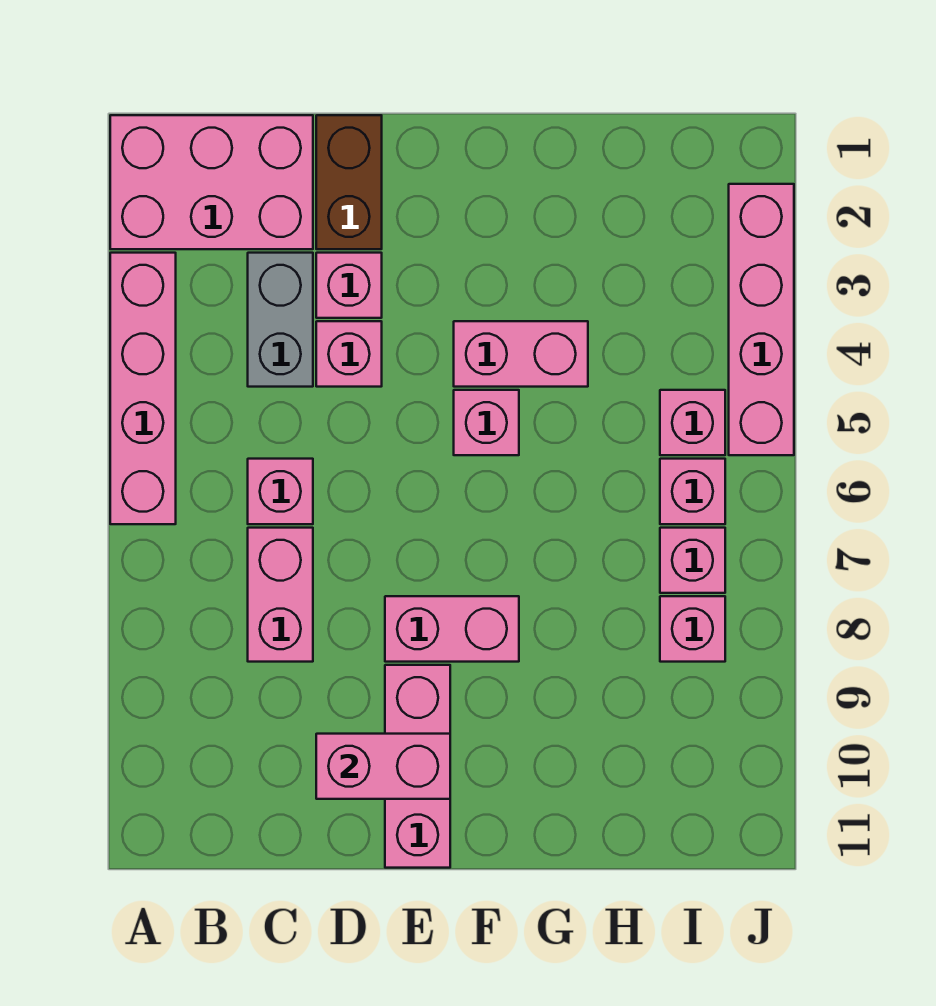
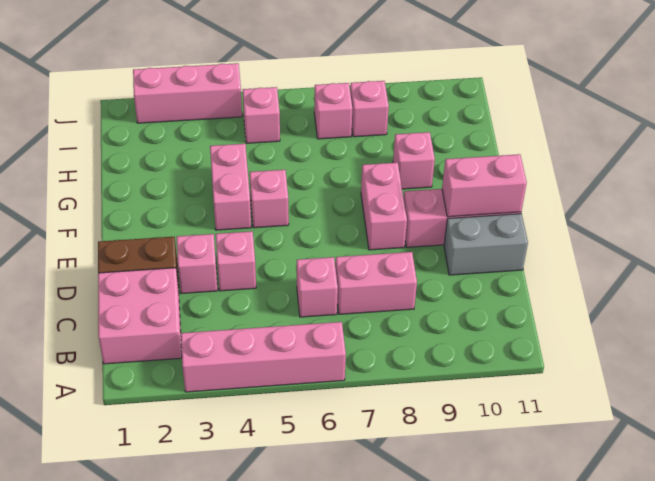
pink brick A1:C2 level 1 -> pink brick B1:C2 level 1
grey brick C3:C4 level 1 -> grey brick D10:D11 level 1
pink brick D10:E10 level 2 -> pink brick E10:E11 level 2
pink brick I6 level 1 -> pink brick G9 level 1
pink brick J2:J5 level 1 -> pink brick J2:J4 level 1

